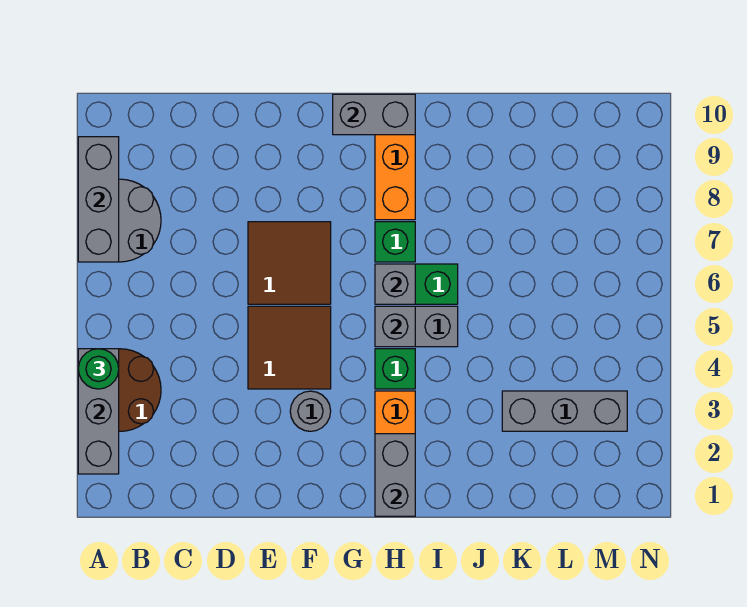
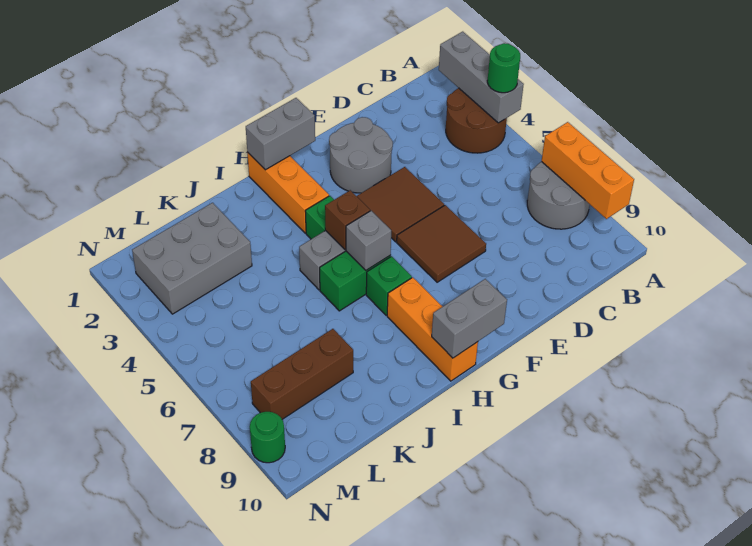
grey brick A7:A9 level 2 -> orange brick A7:A9 level 2
grey round brick F3 level 1 -> grey round brick E2:F3 level 1
grey brick H1:H2 level 2 -> grey brick G1:H1 level 2
grey brick H5 level 2 -> brown brick H5 level 2
grey brick K3:M3 level 1 -> grey brick K2:M3 level 1
none -> brown brick K8:M8 level 1
none -> green round brick N9 level 1

